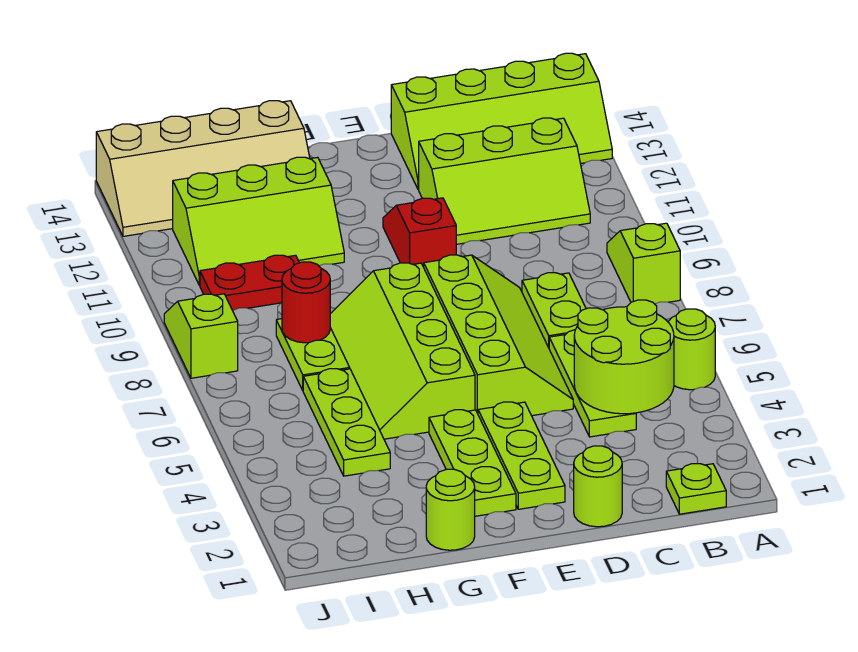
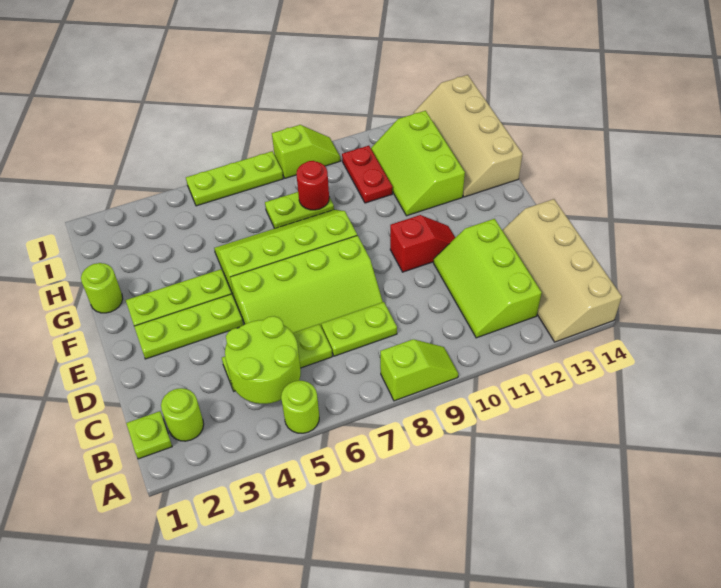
lime slope A13:D14 level 1 top 14 -> tan slope A13:D14 level 1 top 14
lime round brick D1 level 1 -> lime round brick B2 level 1
lime plate H4:H6 level 1 -> lime plate J5:J7 level 1

